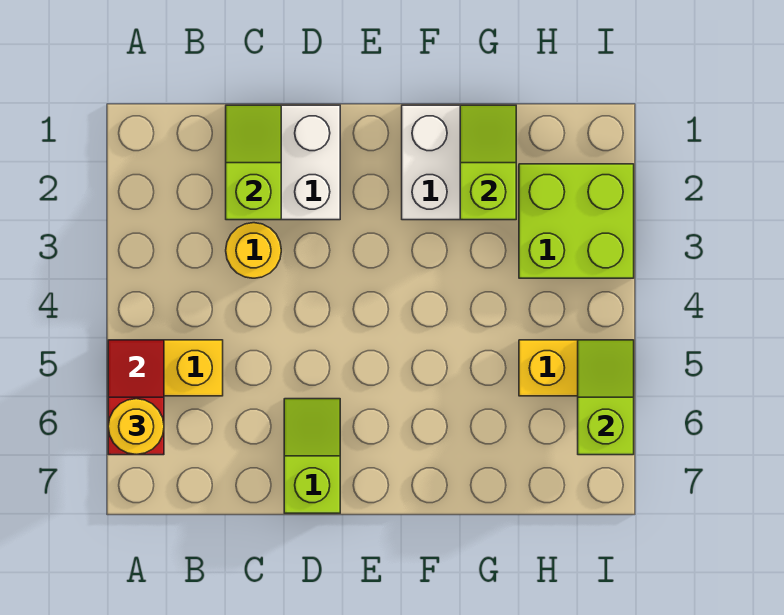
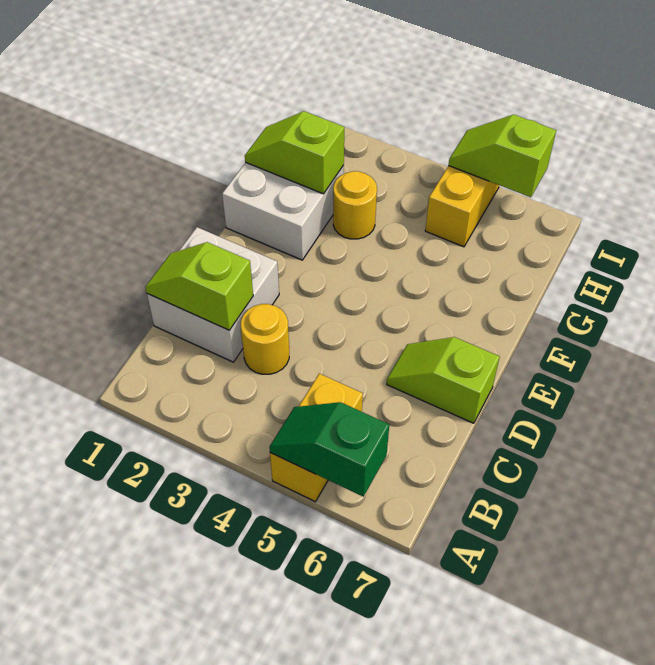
red slope A5:A6 level 2 top 6 -> green slope A5:A6 level 2 top 6
yellow round brick A6 level 3 -> yellow round brick G3 level 1
lime brick H2:I3 level 1 -> none

